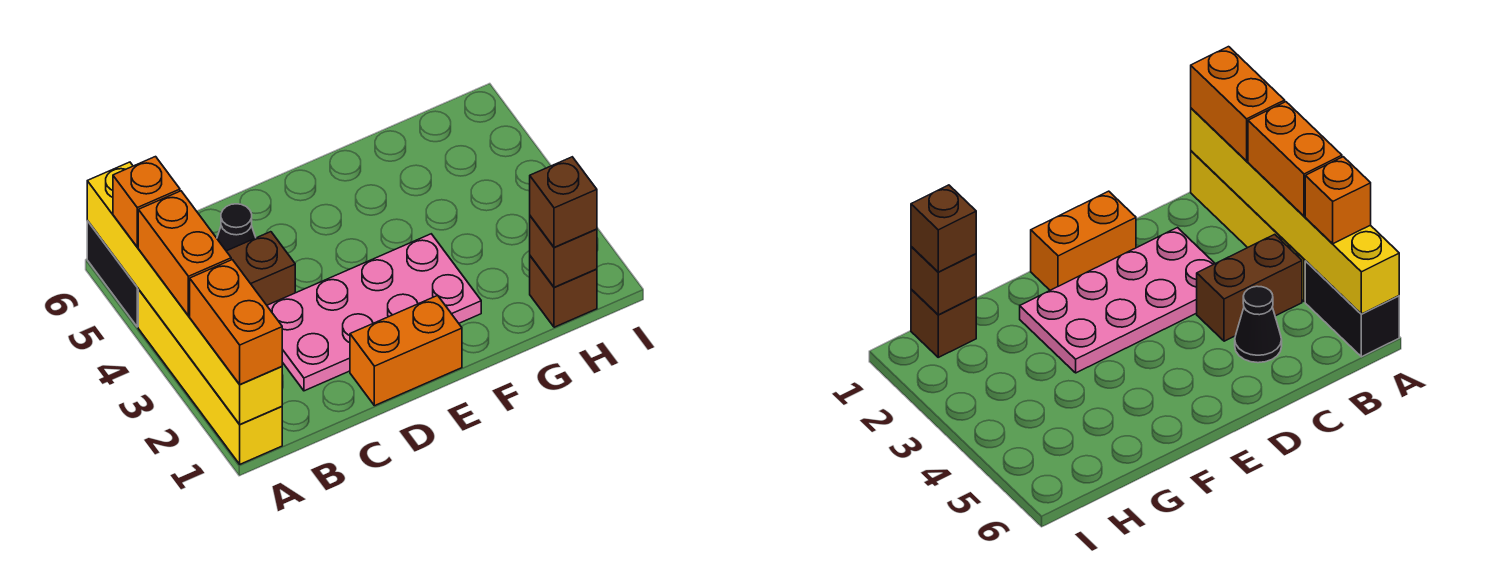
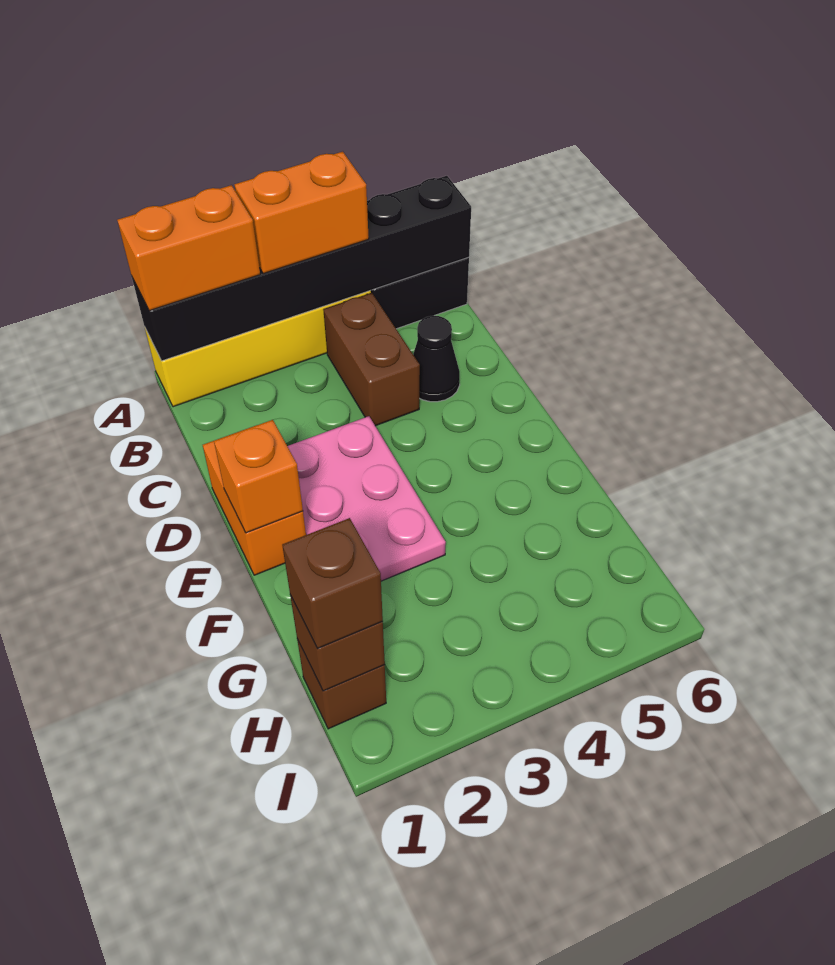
yellow brick A1:A6 level 2 -> black brick A1:A6 level 2
orange brick A5 level 3 -> orange brick E1 level 2
pink plate C2:F3 level 1 -> pink plate D2:F3 level 1

